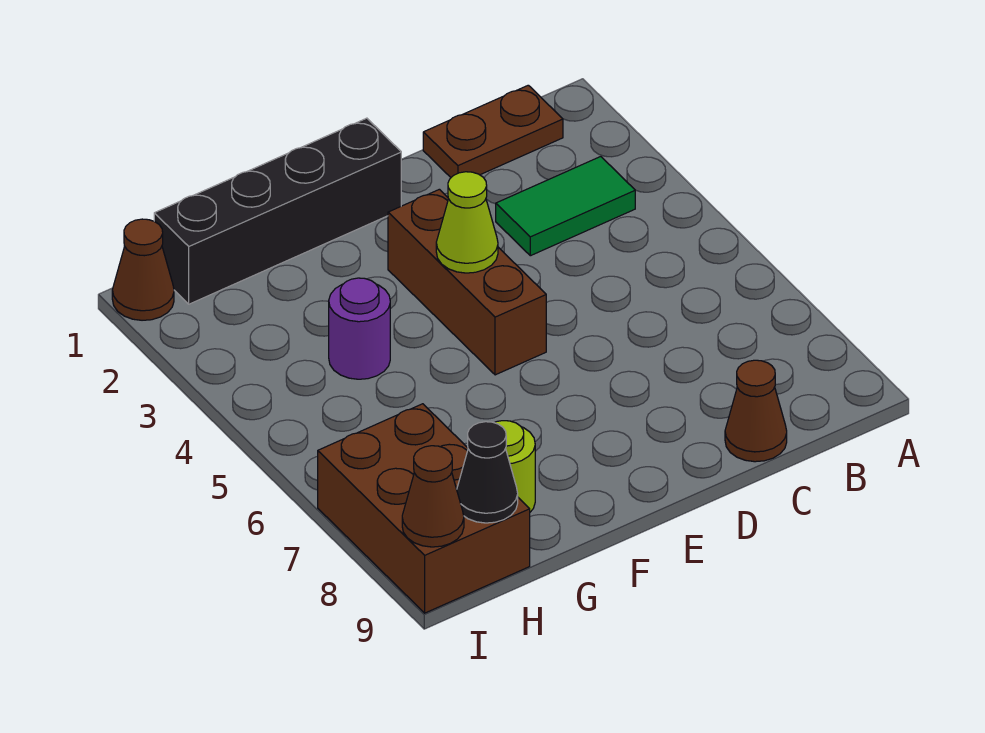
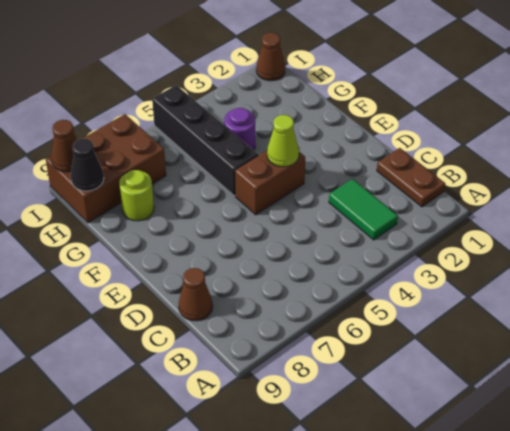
black brick E1:H1 level 1 -> black brick F5:I5 level 1
brown brick E3:E5 level 1 -> brown brick E4:E5 level 1

